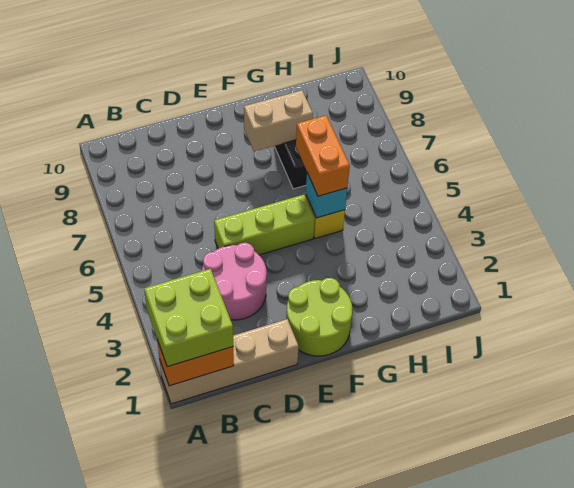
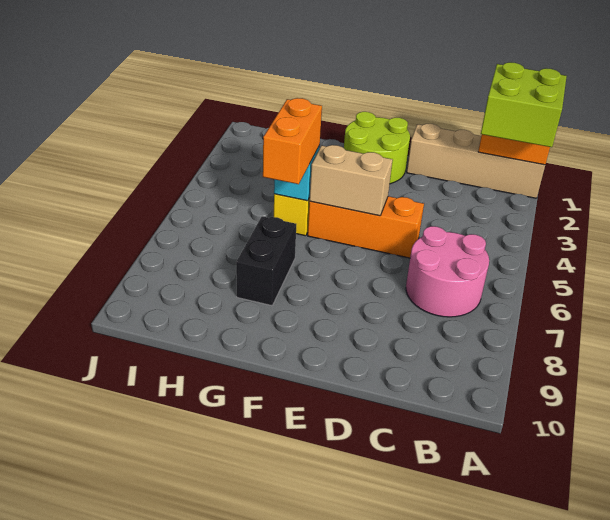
pink round brick C3:D4 level 1 -> pink round brick B6:C7 level 1
lime brick D5:F5 level 1 -> orange brick D5:F5 level 1
tan brick F8:G8 level 2 -> tan brick E5:F5 level 2

